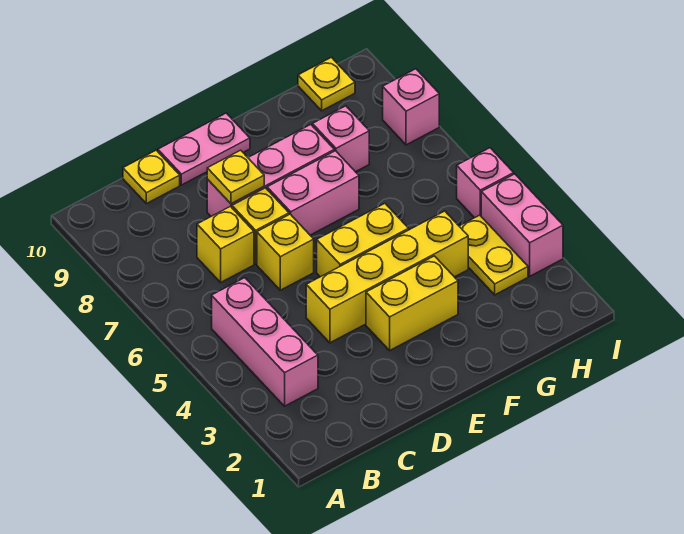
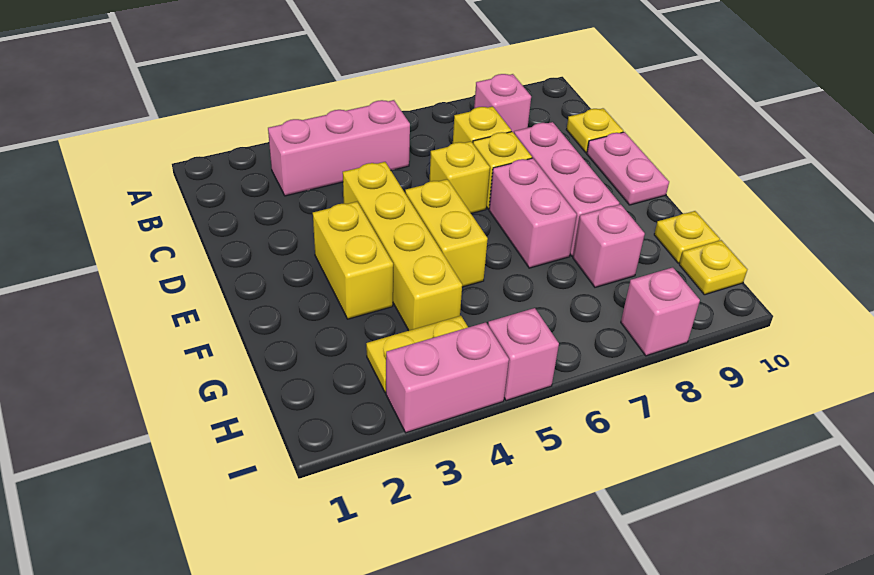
none -> pink brick B8 level 1
yellow plate D8 level 2 -> yellow plate G10 level 1

